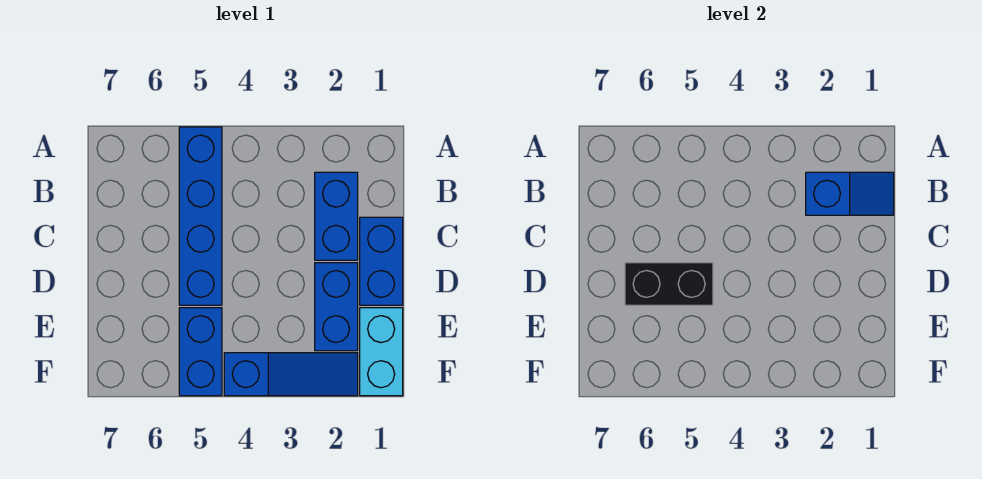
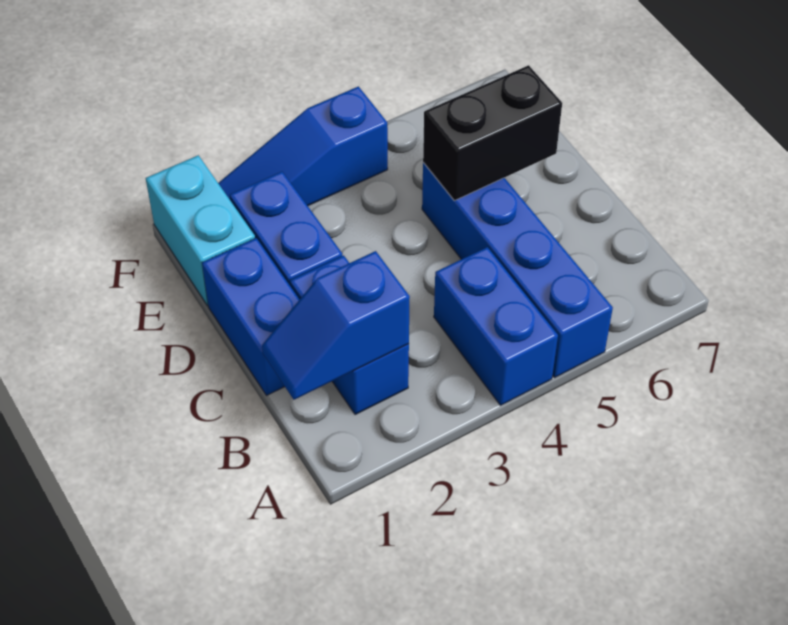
blue brick E5:F5 level 1 -> blue brick A4:B4 level 1

